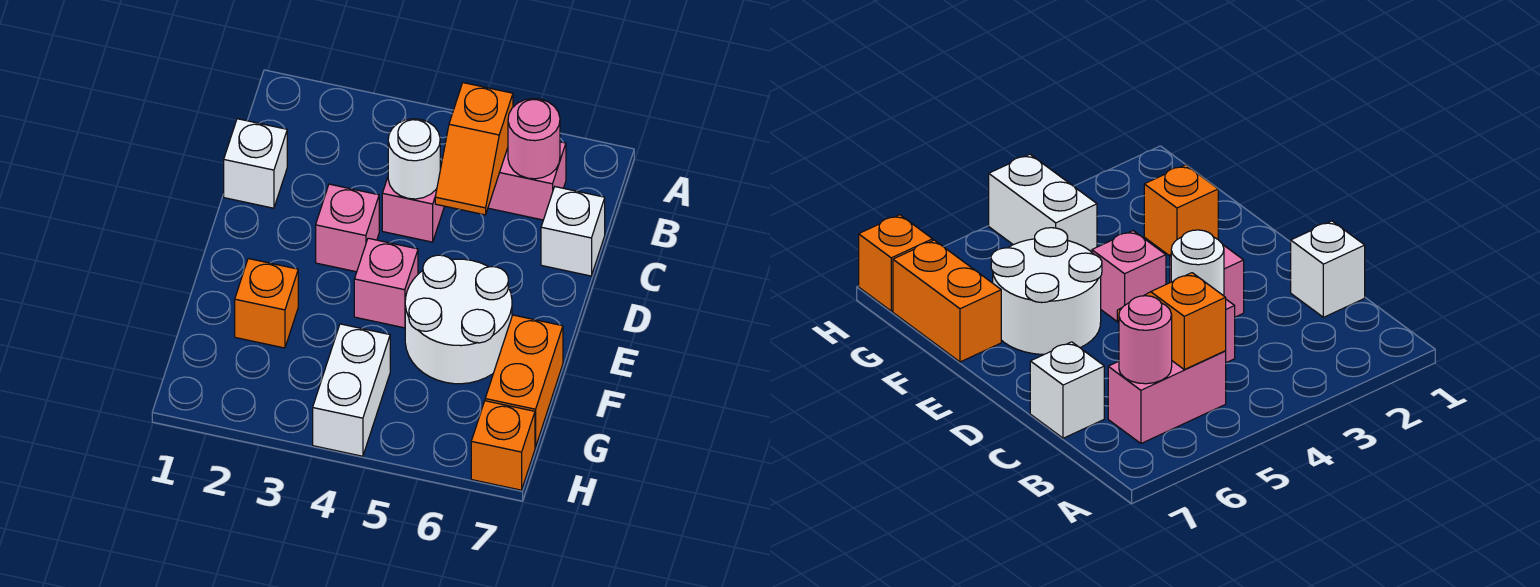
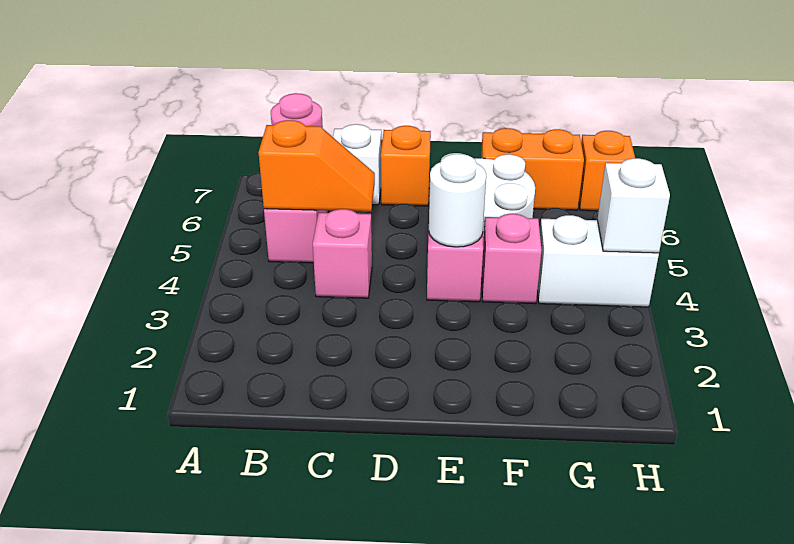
white brick C1 level 1 -> white brick H4 level 2
white round brick C4 level 2 -> white round brick E4 level 2
pink brick D3 level 1 -> pink brick F4 level 1
orange brick F2 level 1 -> orange brick D7 level 1

